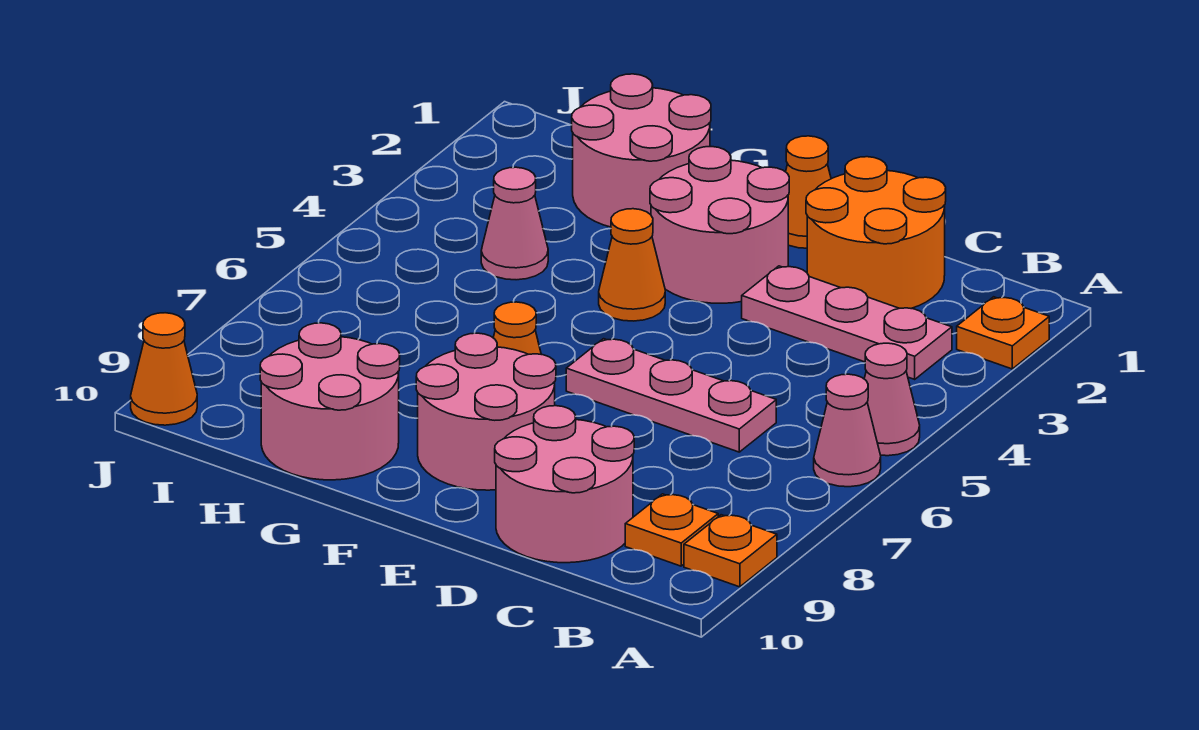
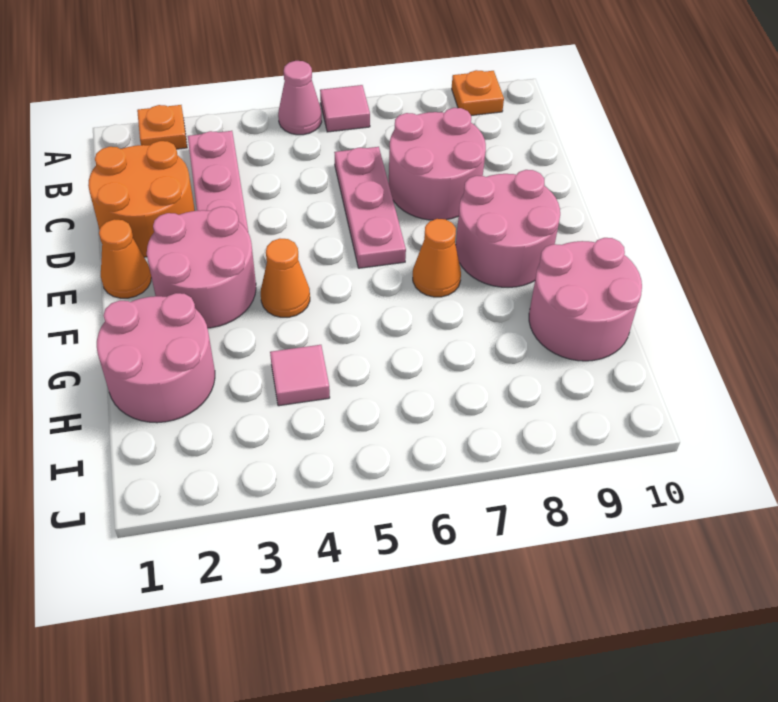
pink cone A6 level 1 -> pink tile A6 level 1
orange plate B9 level 1 -> none
pink round brick C9:D10 level 1 -> pink round brick C7:D8 level 1
pink cone H4 level 1 -> pink tile H4 level 1
orange cone J10 level 1 -> none

